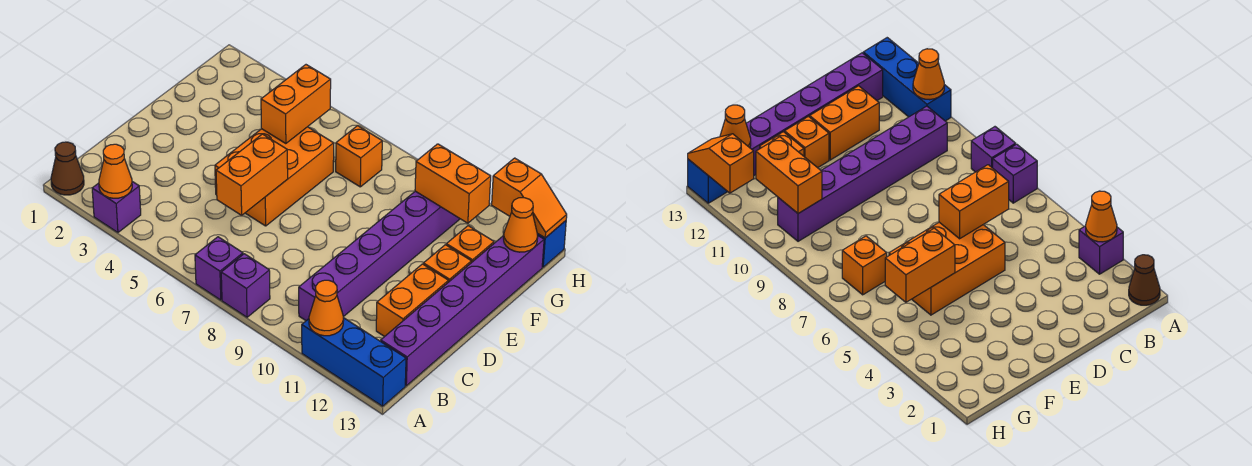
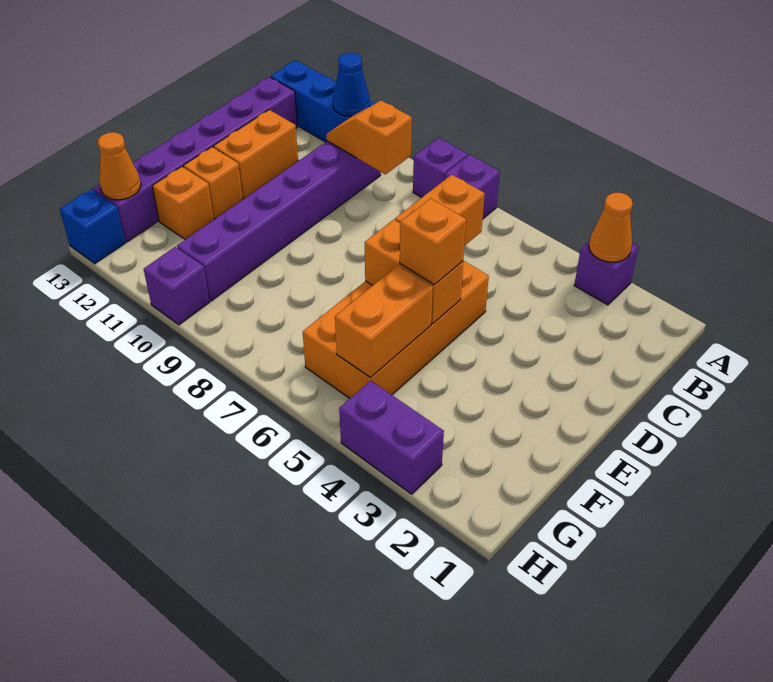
brown cone A1 level 1 -> none
orange cone A11 level 2 -> blue cone A11 level 2
orange brick D5:F6 level 1 -> orange brick D5:G6 level 1
orange brick G7 level 1 -> orange brick E5 level 3
orange brick G10:G11 level 2 -> orange brick E5:E6 level 2
none -> purple brick H3:H4 level 1
none -> purple brick H10 level 1
orange slope H12:H13 level 2 top 12 -> orange slope B9:B10 level 2 top 9

